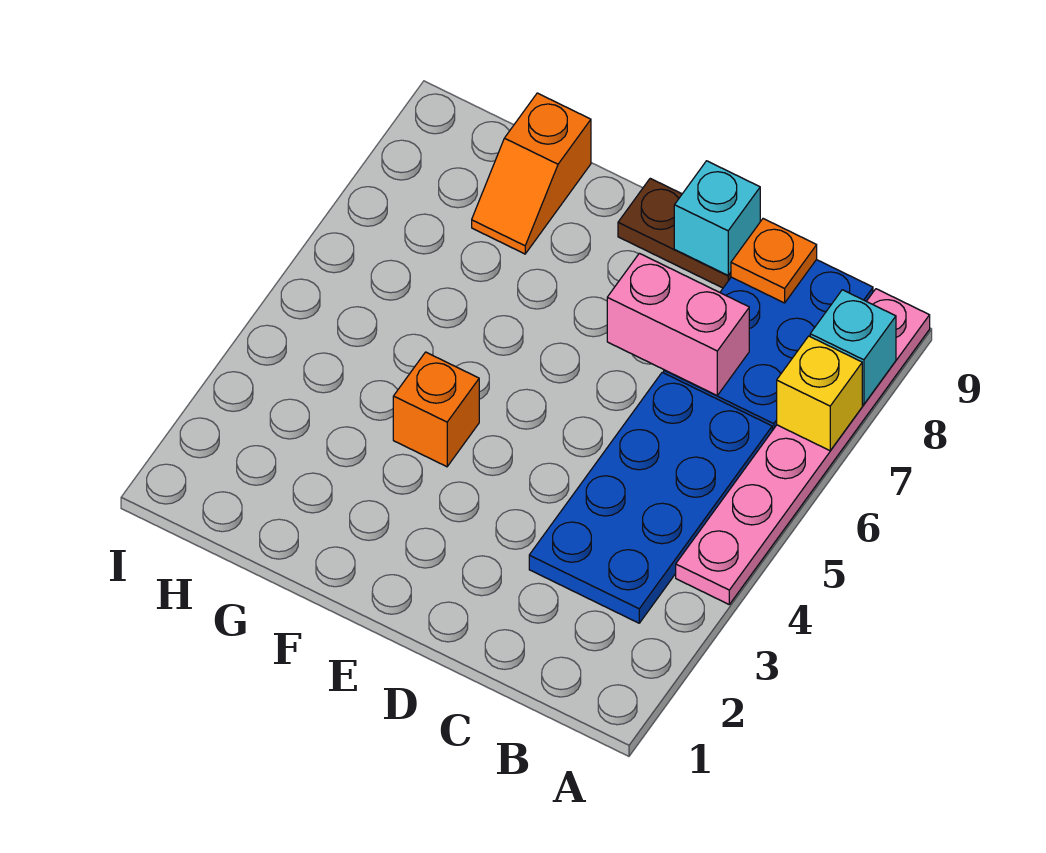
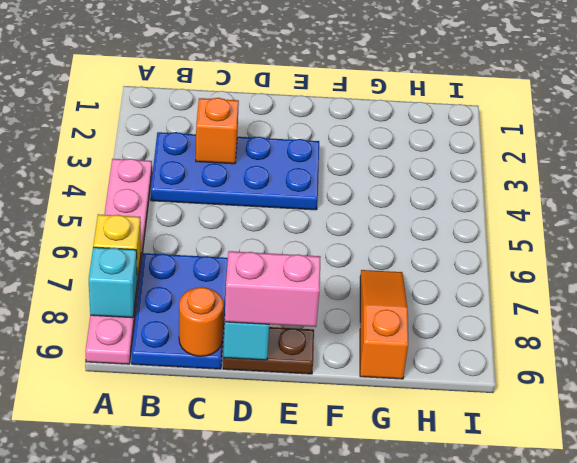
blue plate B3:C6 level 1 -> blue plate B3:E4 level 1
pink brick C7:D7 level 2 -> pink brick D9:E9 level 3
orange plate C9 level 2 -> orange round brick C9 level 2
orange brick F4 level 1 -> orange brick C3 level 2
orange slope G8:G9 level 1 top 9 -> orange slope G7:G9 level 1 top 9

